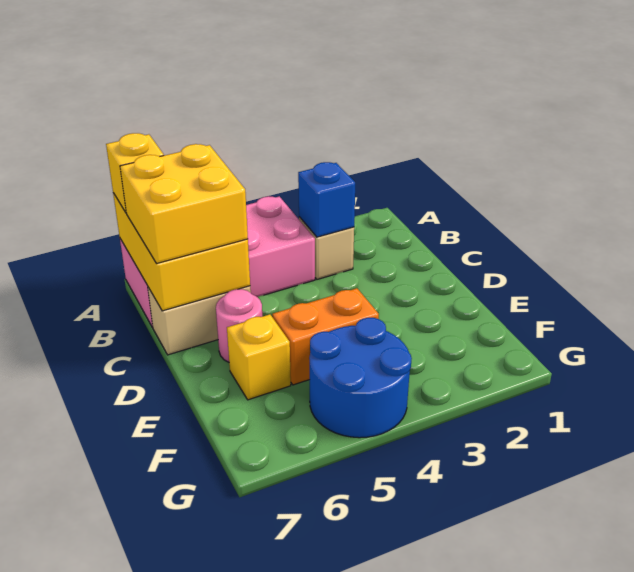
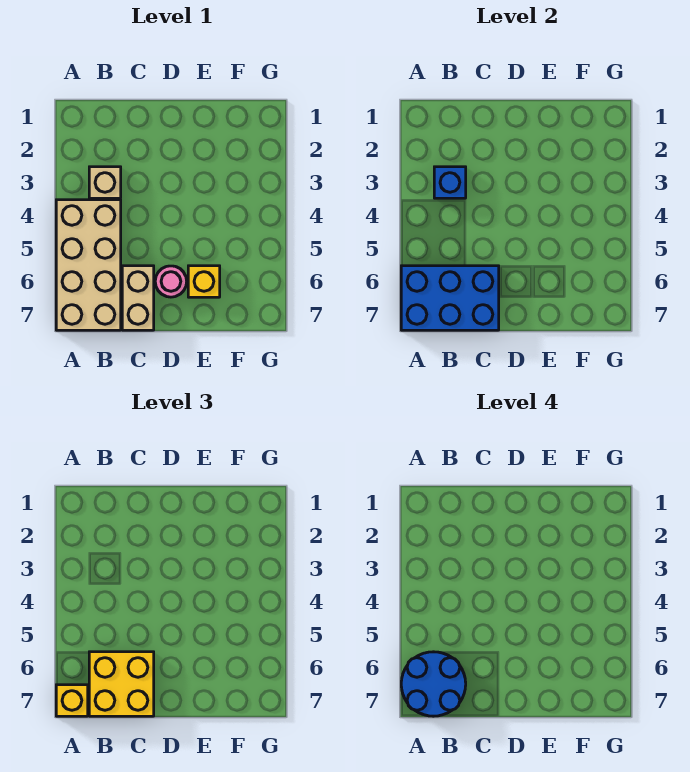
pink brick A4:B7 level 1 -> tan brick A4:B7 level 1
yellow brick A6:C7 level 2 -> blue brick A6:C7 level 2
orange brick E4:E5 level 1 -> none
blue round brick F4:G5 level 1 -> blue round brick A6:B7 level 4

